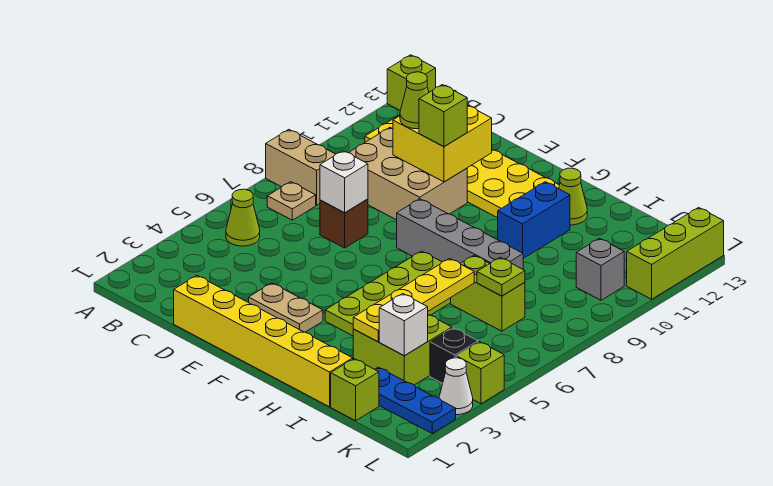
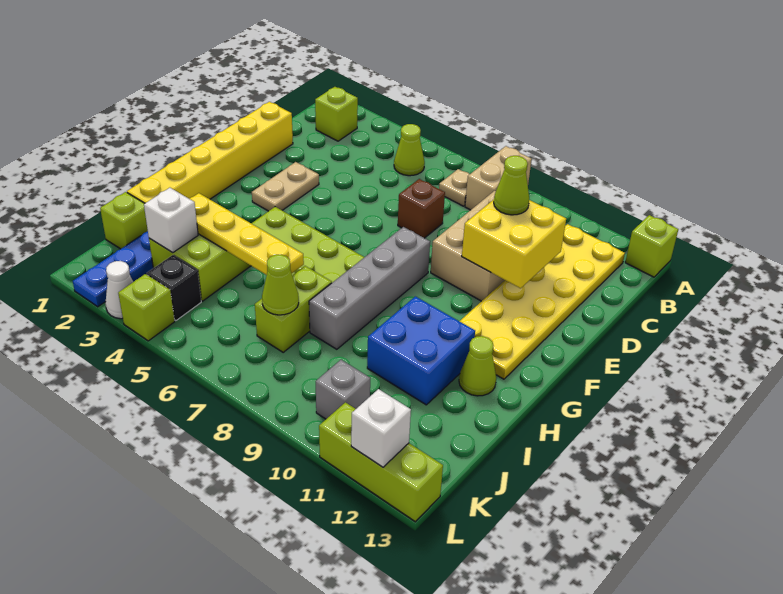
white brick D7 level 2 -> white brick L12 level 2
lime brick E10 level 3 -> lime brick B2 level 1
blue brick H10:H11 level 1 -> blue brick H10:I11 level 1
lime plate J7 level 2 -> lime cone J7 level 2

